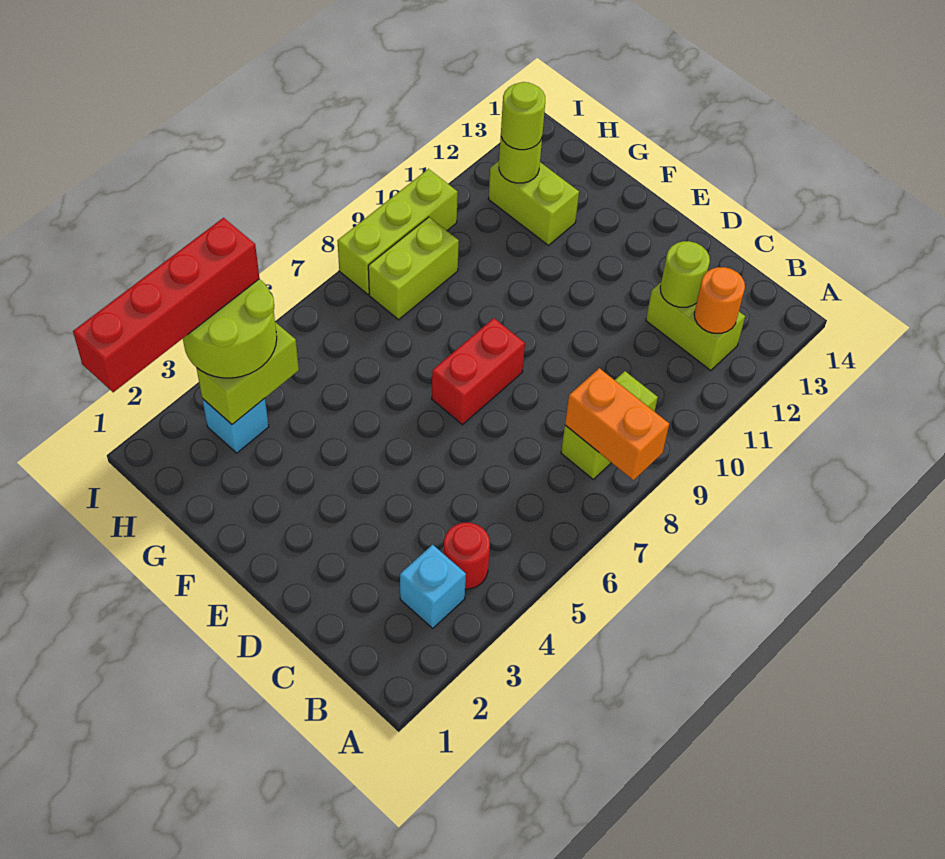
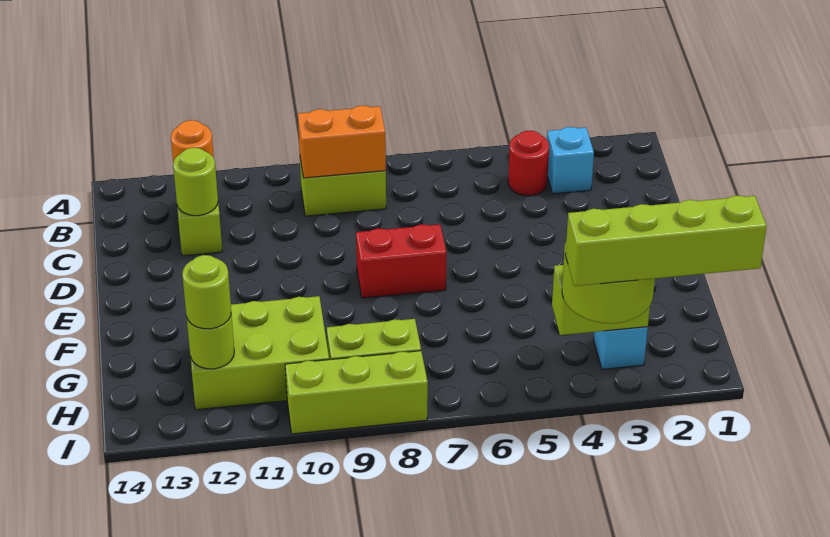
orange brick A8:B8 level 2 -> orange brick B8:B9 level 2
lime brick G12:H12 level 1 -> lime brick G10:H12 level 1
red brick I1:I4 level 4 -> lime brick I1:I4 level 4

